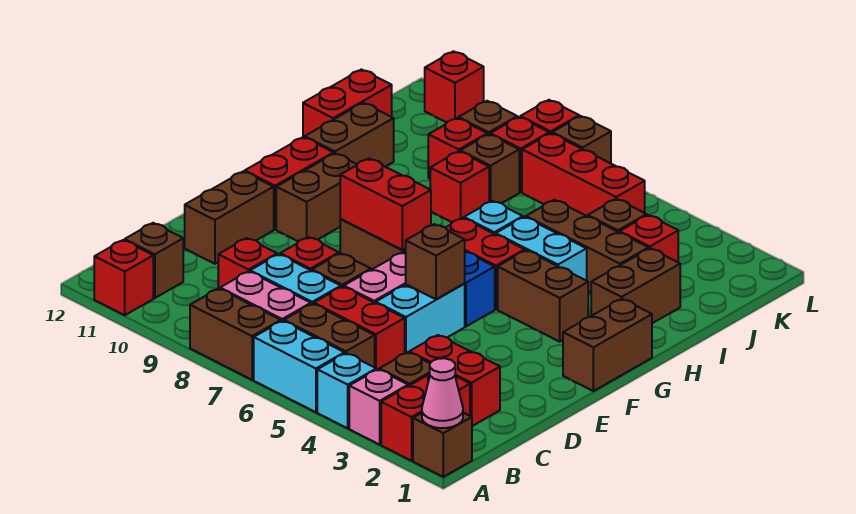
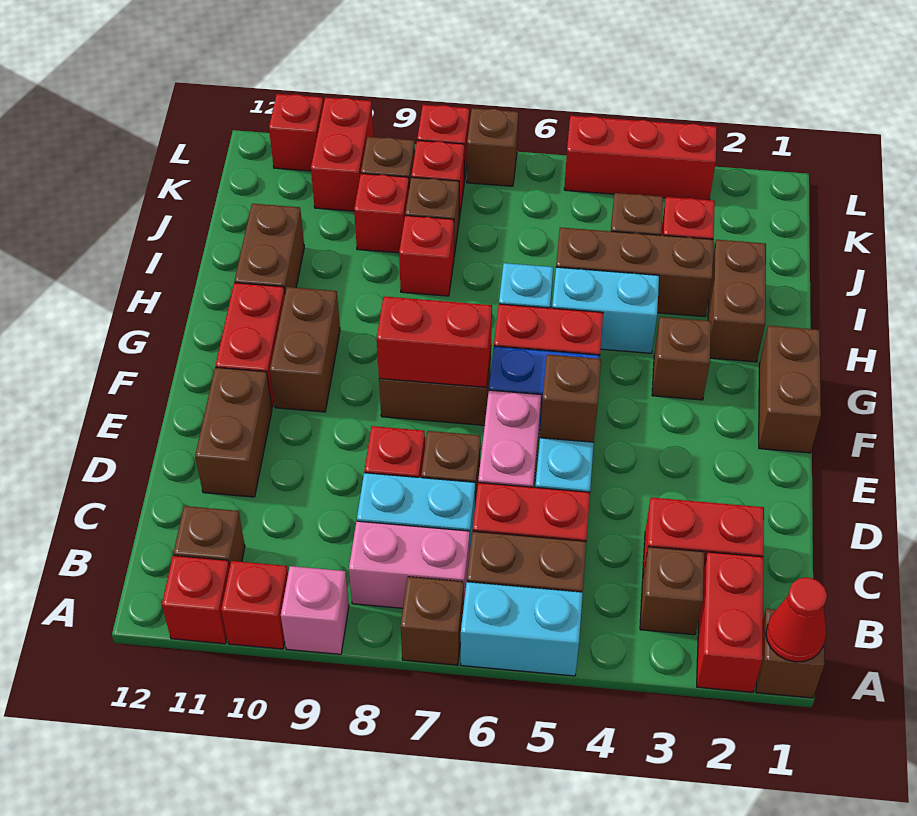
pink cone A1 level 2 -> red cone A1 level 2
pink brick A3 level 1 -> pink brick A9 level 1
cyan brick A4 level 1 -> none
brown brick A7:A8 level 1 -> brown brick A7 level 1
red brick C9 level 1 -> red brick A10 level 1
brown brick G3:G4 level 1 -> brown brick G3 level 1
red brick I12:J12 level 1 -> red brick K10:L10 level 1
red brick K5:K7 level 1 -> red brick L3:L5 level 1

